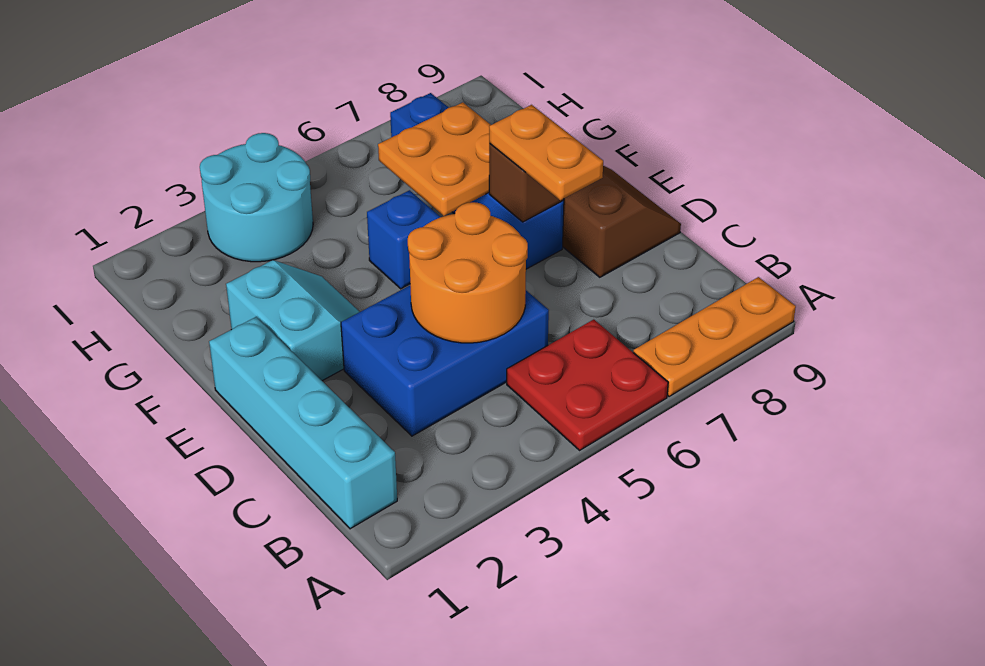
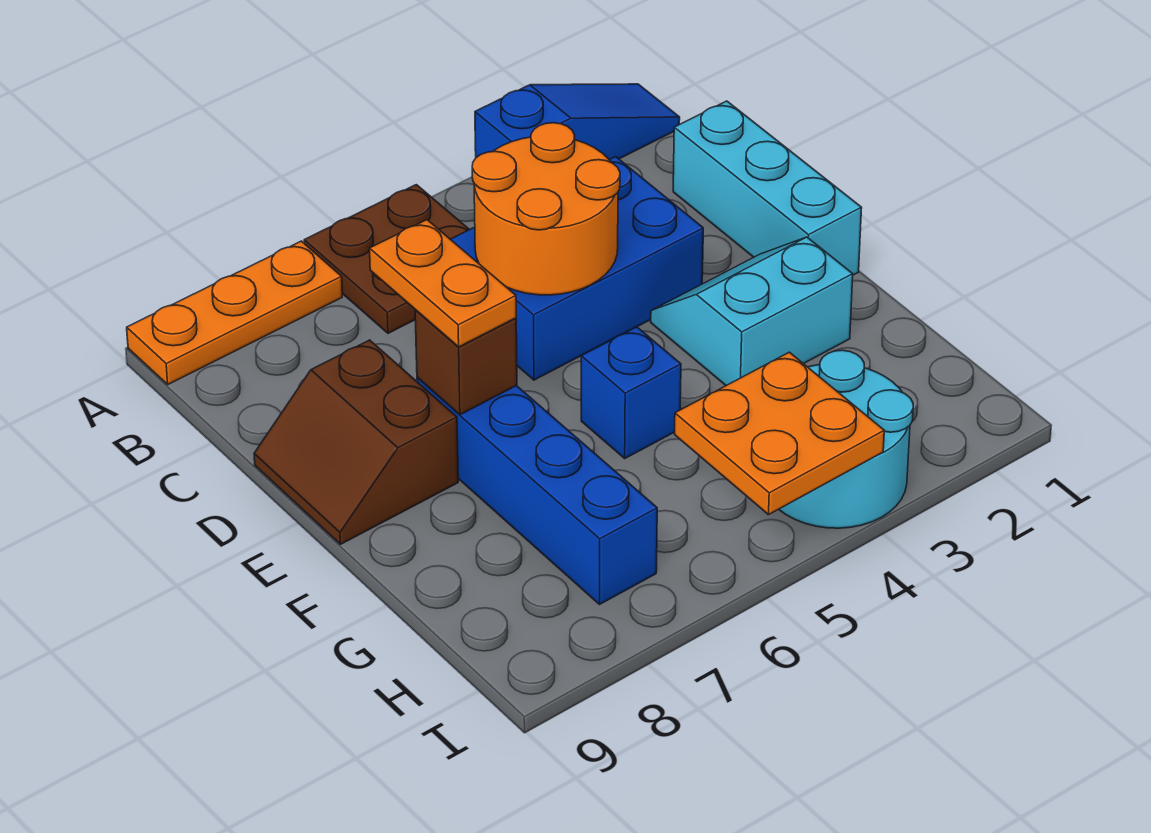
none -> blue slope A1:A3 level 1 top 3
red plate A5:B6 level 1 -> brown plate A5:B6 level 1
cyan brick B1:E1 level 1 -> cyan brick C1:E1 level 1
cyan slope E2:F3 level 1 top 2 -> cyan slope E2:F3 level 1 top F
orange plate F6:G7 level 2 -> orange plate H4:I5 level 2

